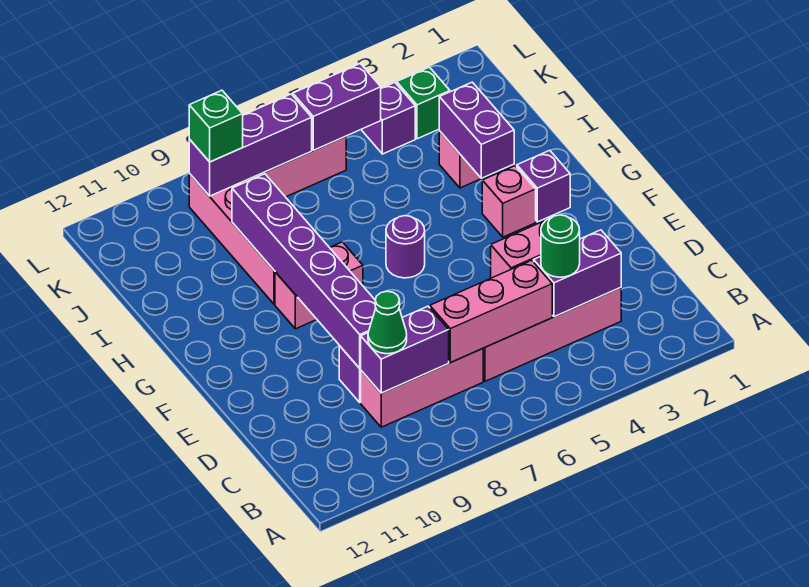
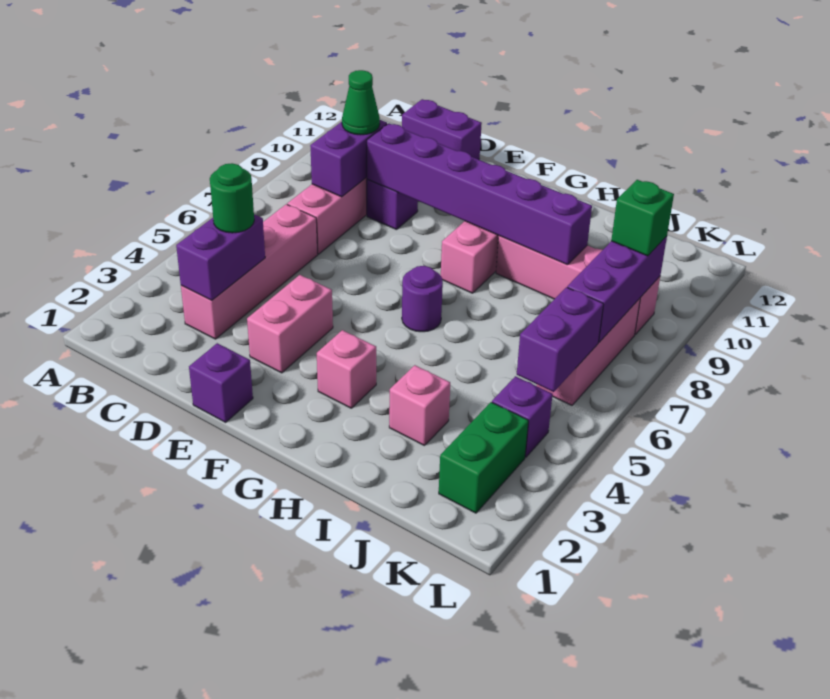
pink brick C5:C7 level 2 -> none
purple brick G2 level 1 -> purple brick E1 level 1
purple brick H3:I3 level 2 -> purple brick C12:D12 level 1
green brick K3 level 1 -> green brick K2:K3 level 1

